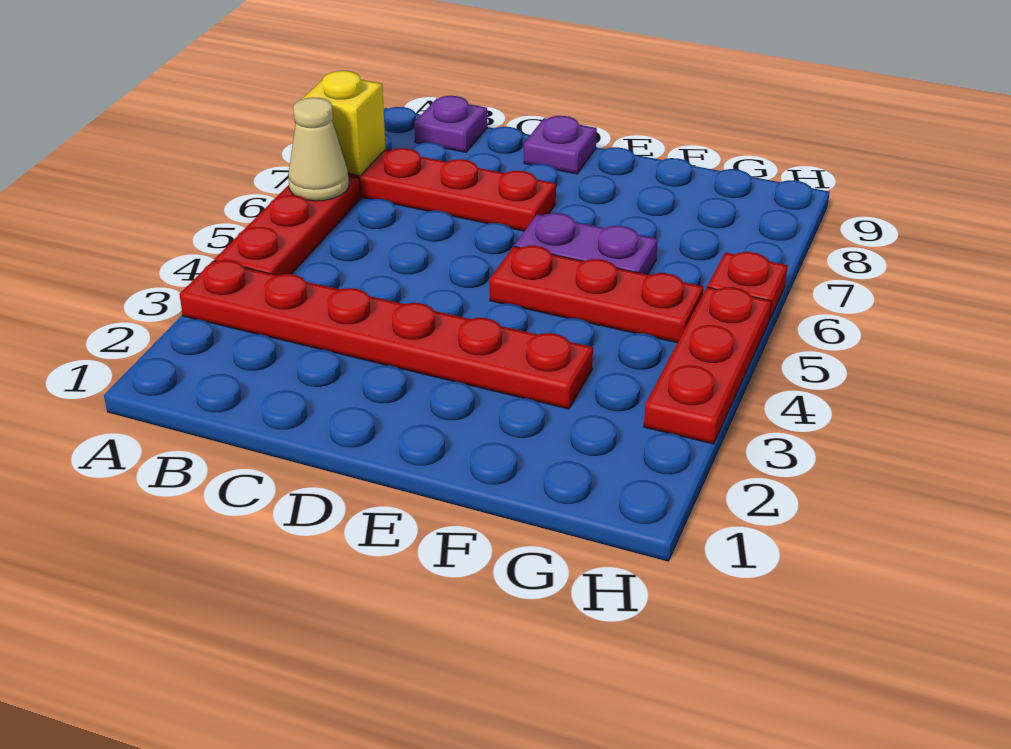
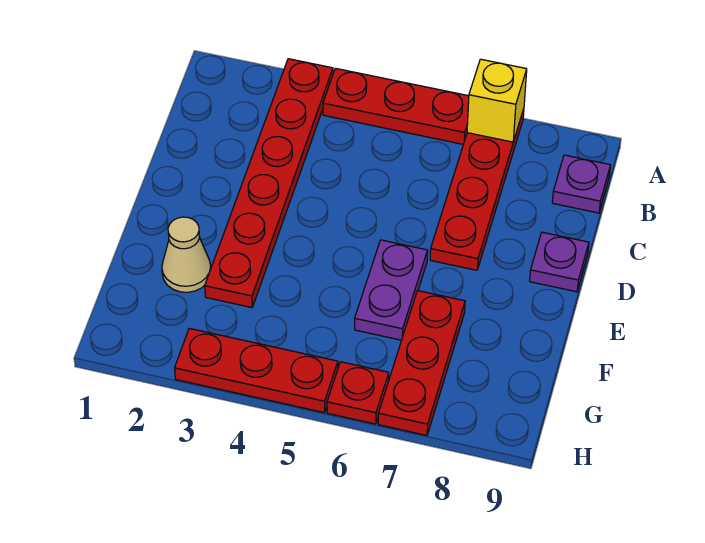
tan cone A6 level 2 -> tan cone F2 level 1
red plate E5:G5 level 1 -> red plate F7:H7 level 1

